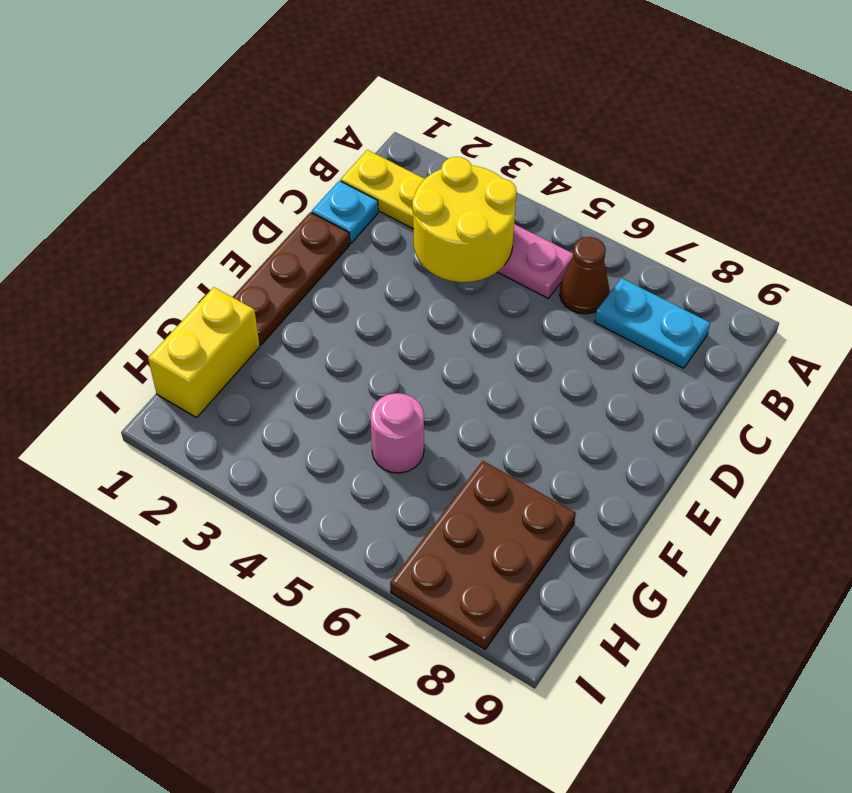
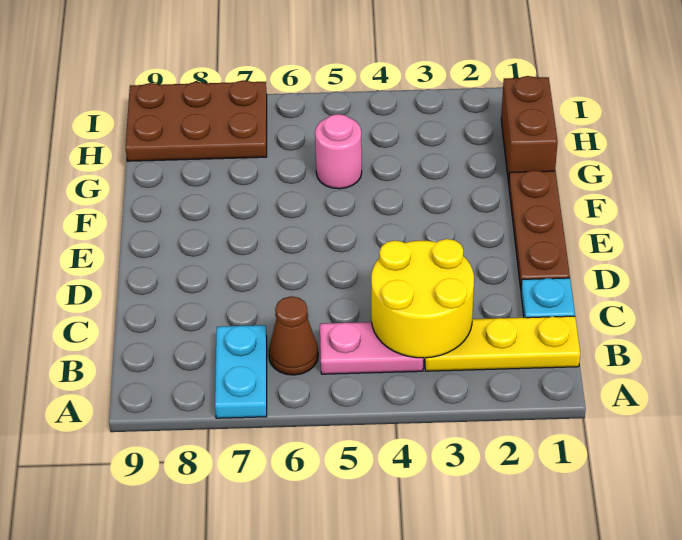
cyan plate B7:B8 level 1 -> cyan plate A7:B7 level 1
yellow brick G1:H1 level 1 -> brown brick G1:H1 level 1
brown plate G7:I8 level 1 -> brown plate H7:I9 level 1

